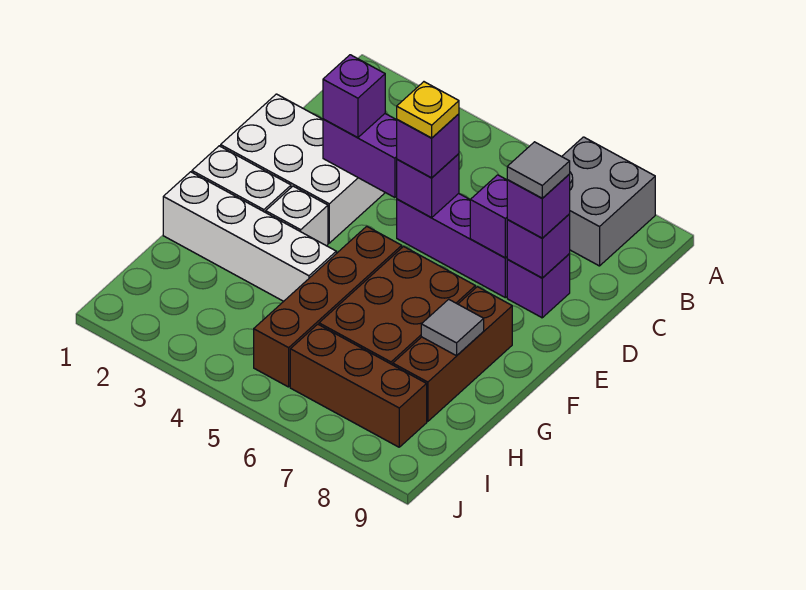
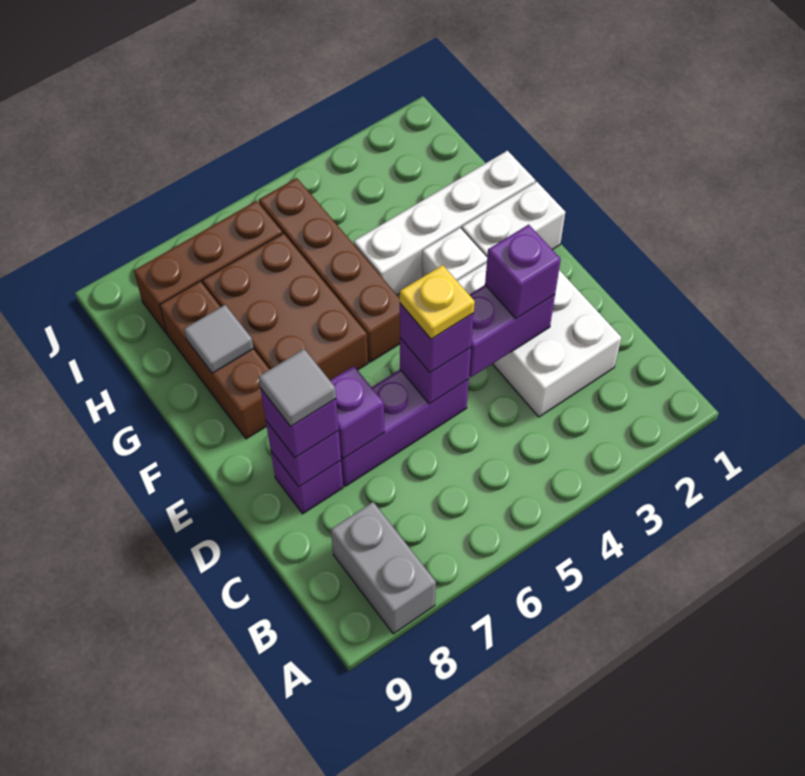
grey brick A7:B8 level 1 -> grey brick A8:B8 level 1
white brick D1:E3 level 1 -> white brick C2:E3 level 1

